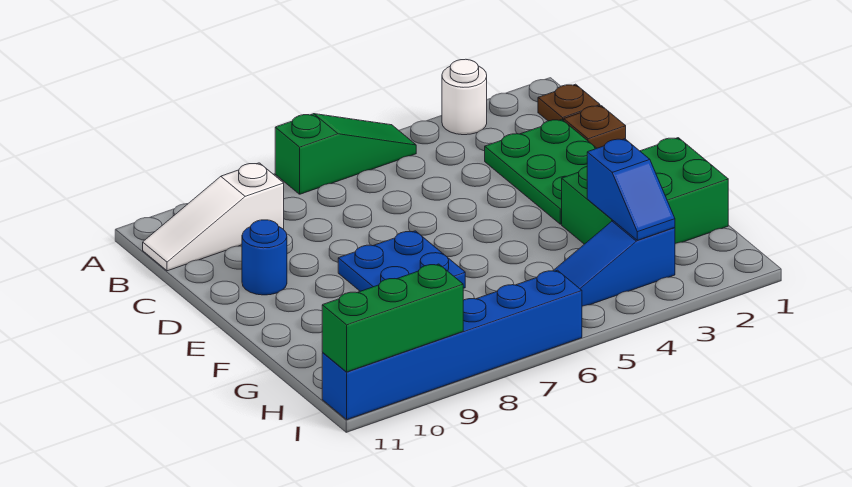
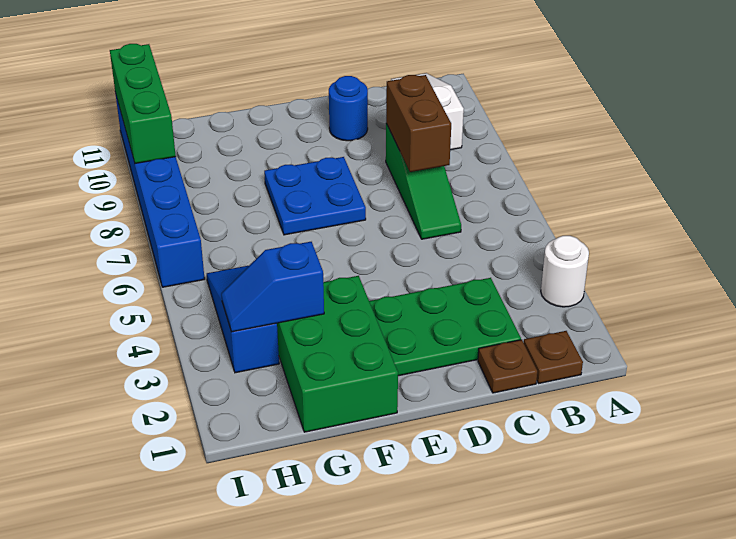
green slope A5:A7 level 1 top 7 -> green slope C6:C8 level 1 top 8
none -> brown brick C7:C8 level 2

